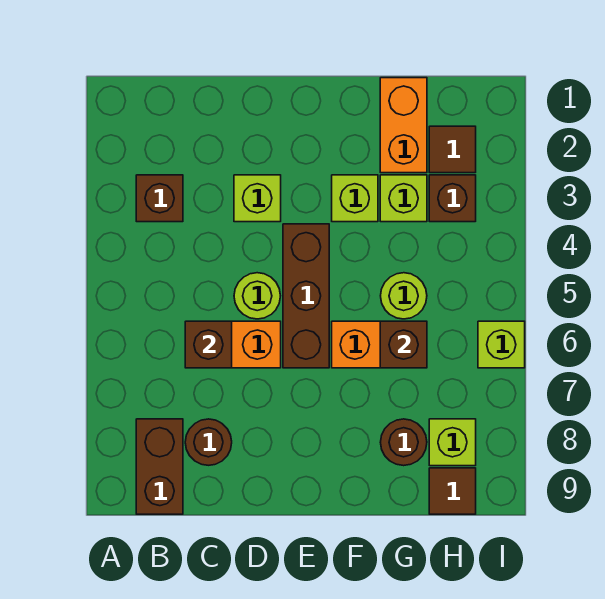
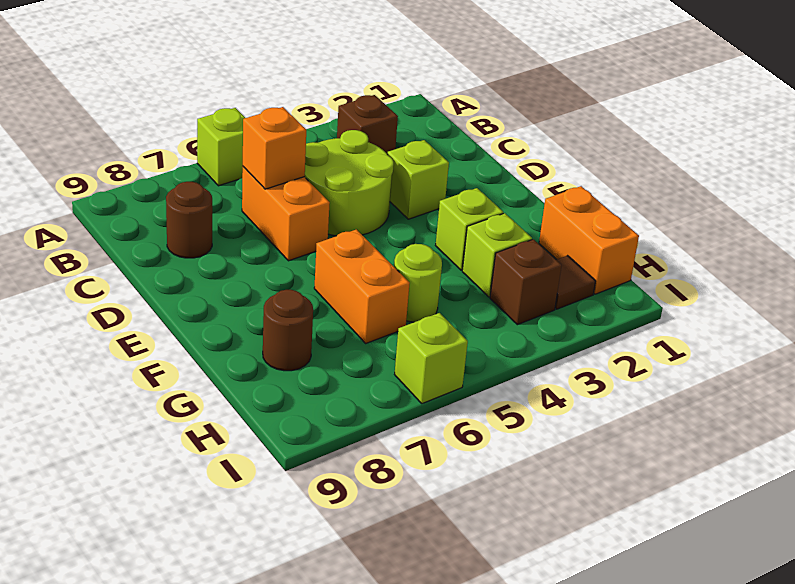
brown brick B8:B9 level 1 -> none
brown brick C6 level 2 -> orange brick C6 level 2
lime round brick D5 level 1 -> lime round brick C4:D5 level 1
brown brick E4:E6 level 1 -> none
orange brick G1:G2 level 1 -> orange brick G1:H1 level 1
brown brick G6 level 2 -> none
lime brick H8 level 1 -> lime brick A6 level 1
brown tile H9 level 1 -> none

